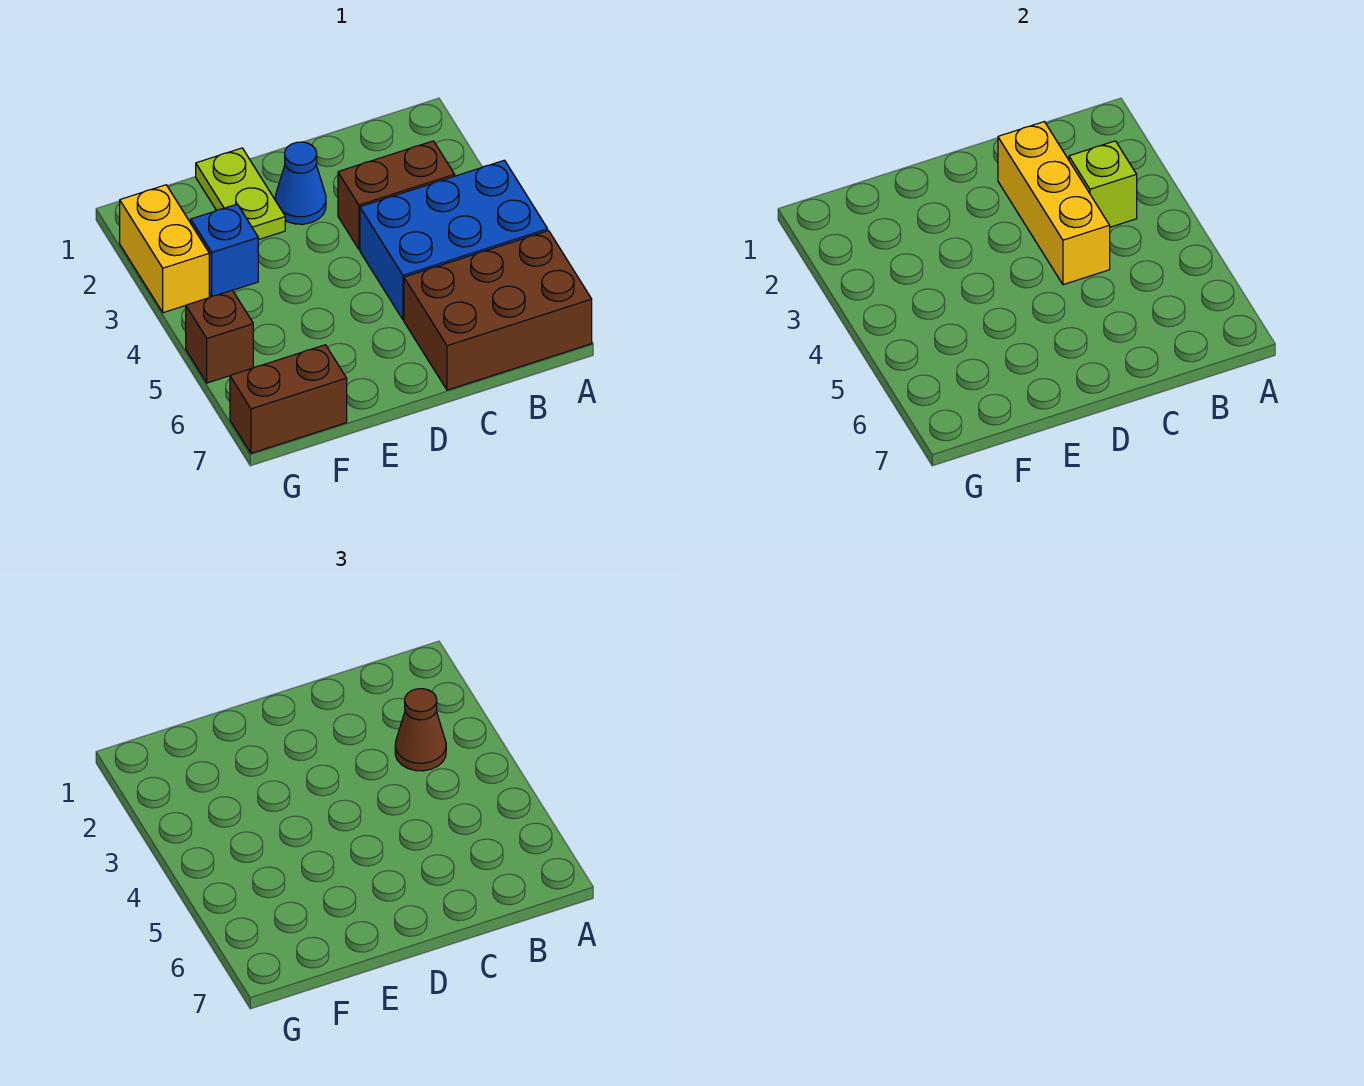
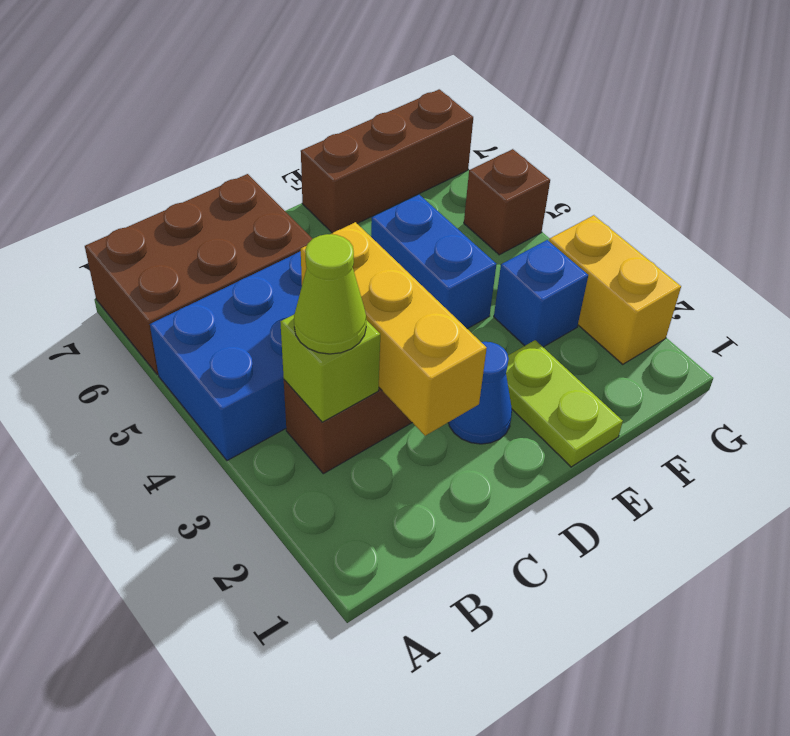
brown cone B3 level 3 -> lime cone B3 level 3
none -> blue brick E4:E5 level 1
brown brick F7:G7 level 1 -> brown brick E7:G7 level 1

